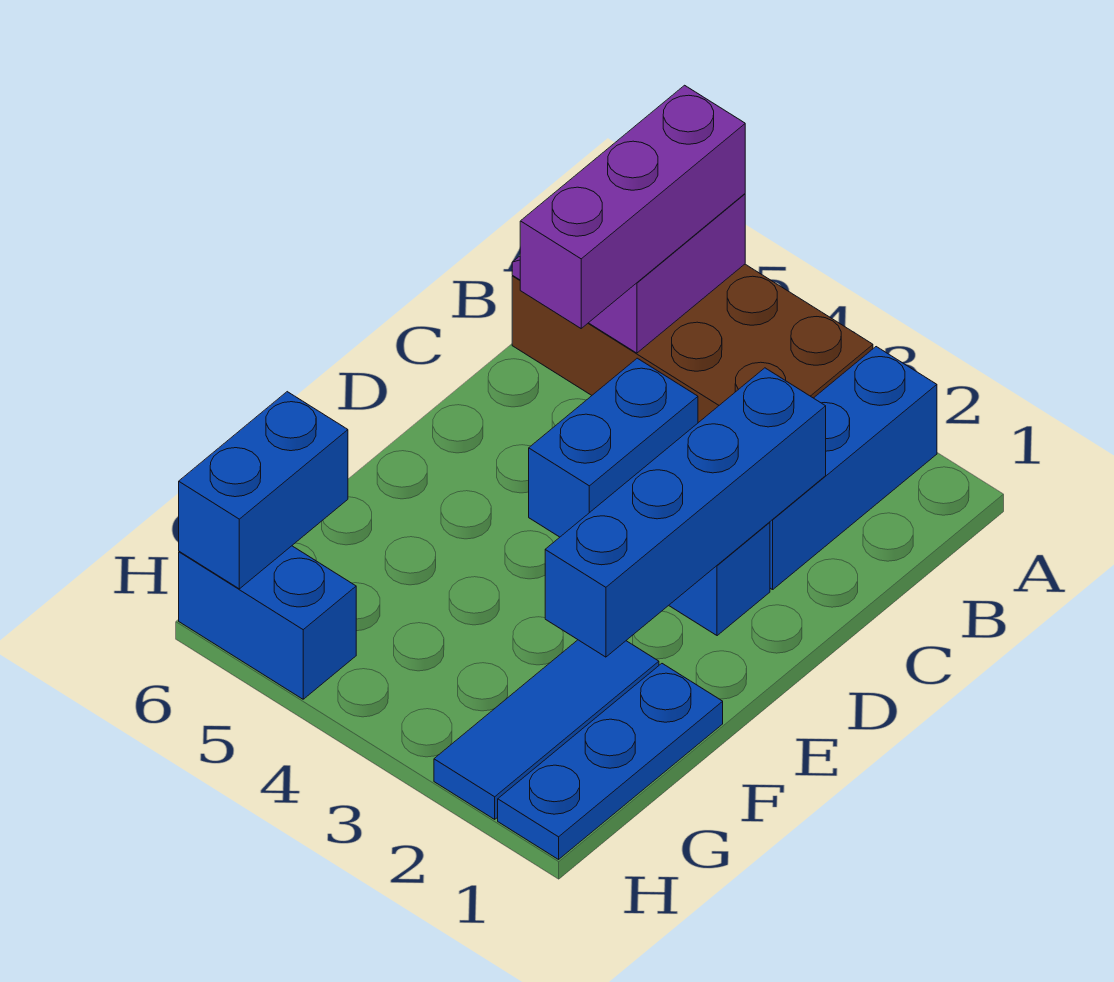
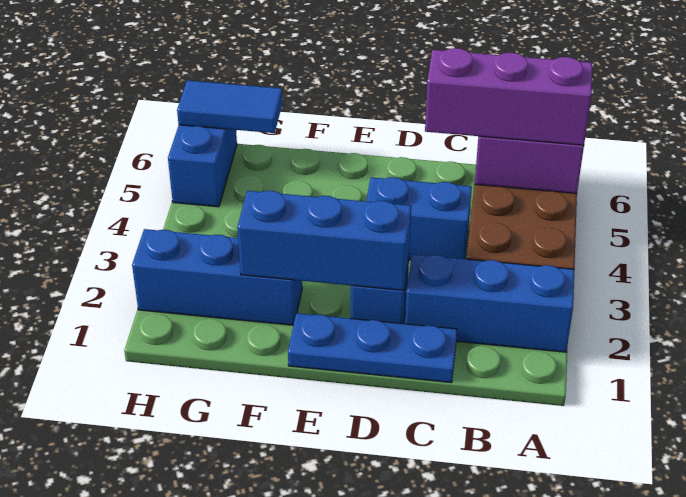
blue brick C2:F2 level 2 -> blue brick D2:F2 level 2
blue plate F1:H1 level 1 -> blue plate C1:E1 level 1
blue tile F2:H2 level 1 -> blue brick F2:H2 level 1
blue brick G6:H6 level 2 -> blue tile G6:H6 level 2

